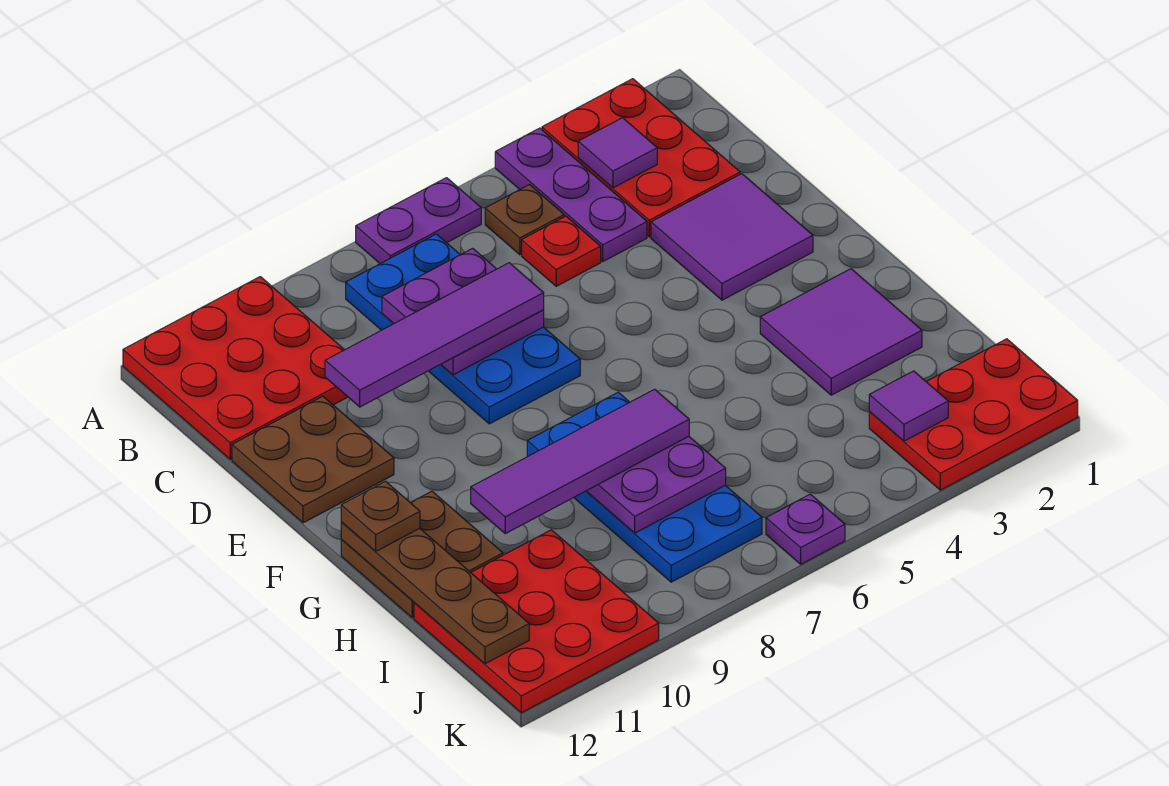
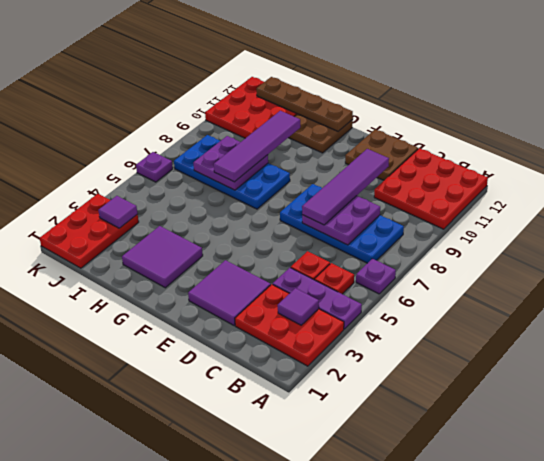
purple plate A6:A7 level 1 -> purple plate A6 level 1
brown plate B5 level 1 -> red plate B5 level 1
brown plate G12 level 3 -> none

